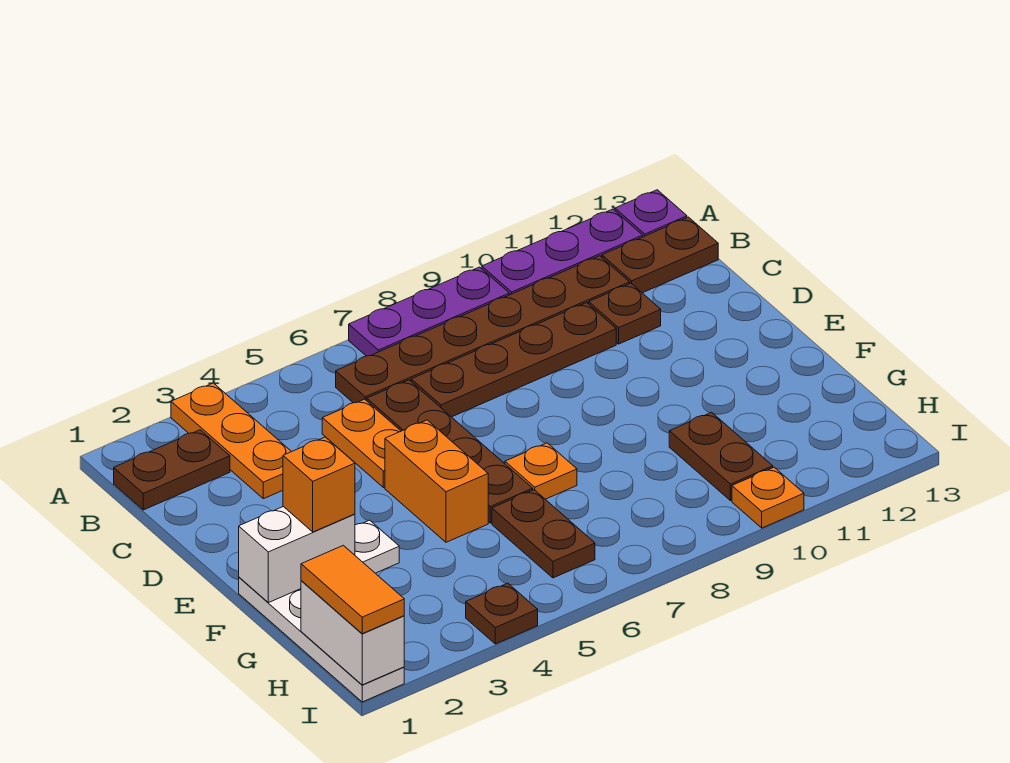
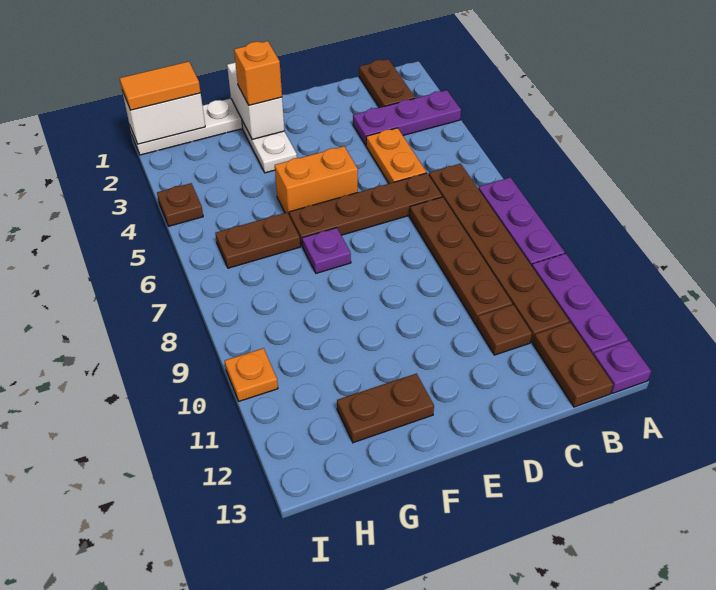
orange plate A3:C3 level 1 -> purple plate A3:C3 level 1
orange plate C5:D5 level 1 -> orange plate C4:C5 level 1
orange plate F7 level 1 -> purple plate F7 level 1
brown plate G10:H10 level 1 -> brown plate F12:G12 level 1

